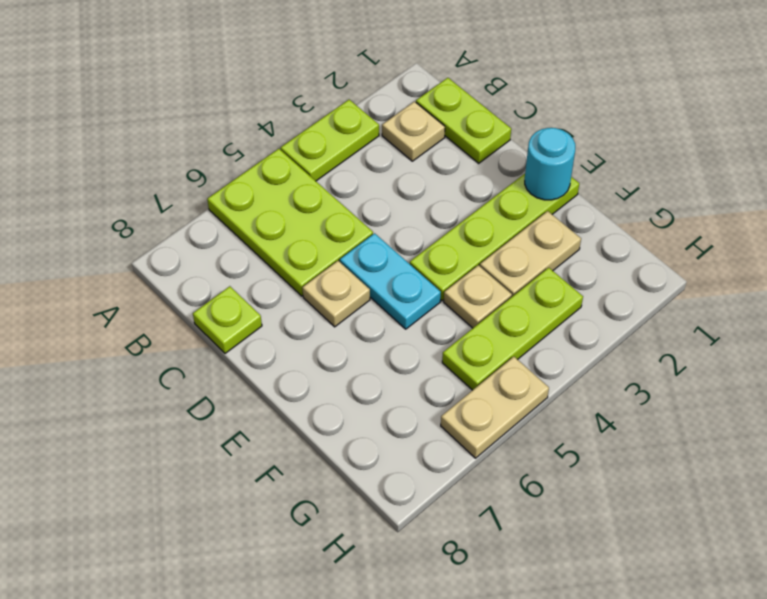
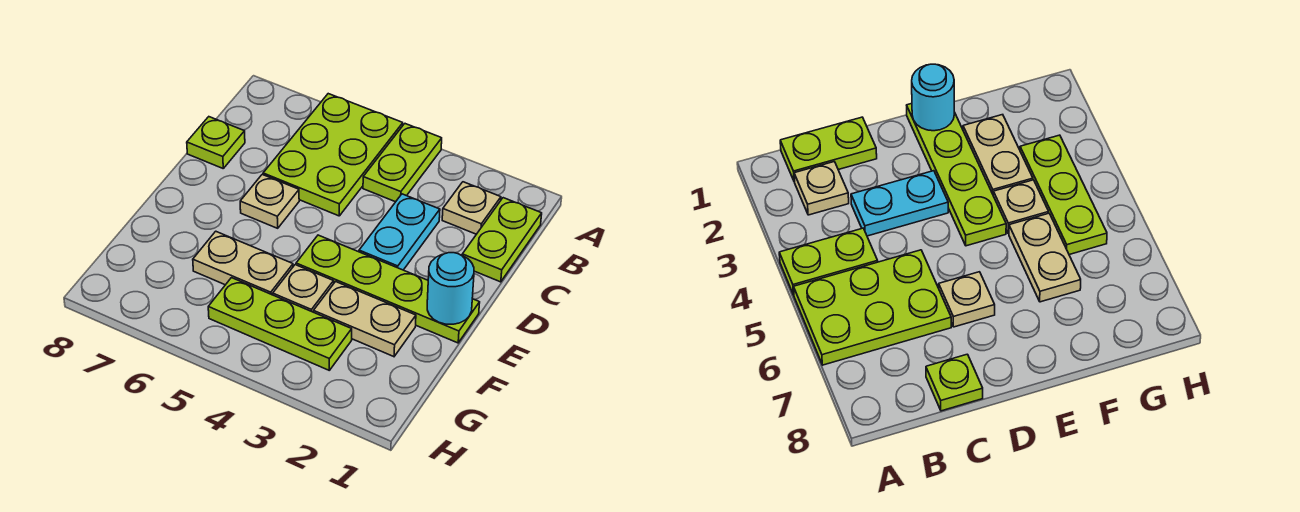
lime plate A3:A4 level 1 -> lime plate A4:B4 level 1
cyan plate D5:E5 level 1 -> cyan plate C3:D3 level 1
tan plate H5:H6 level 1 -> tan plate F5:F6 level 1

